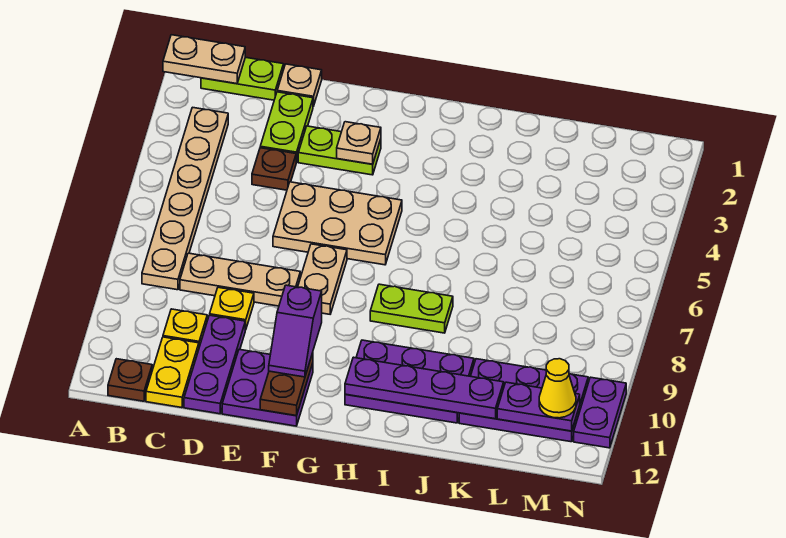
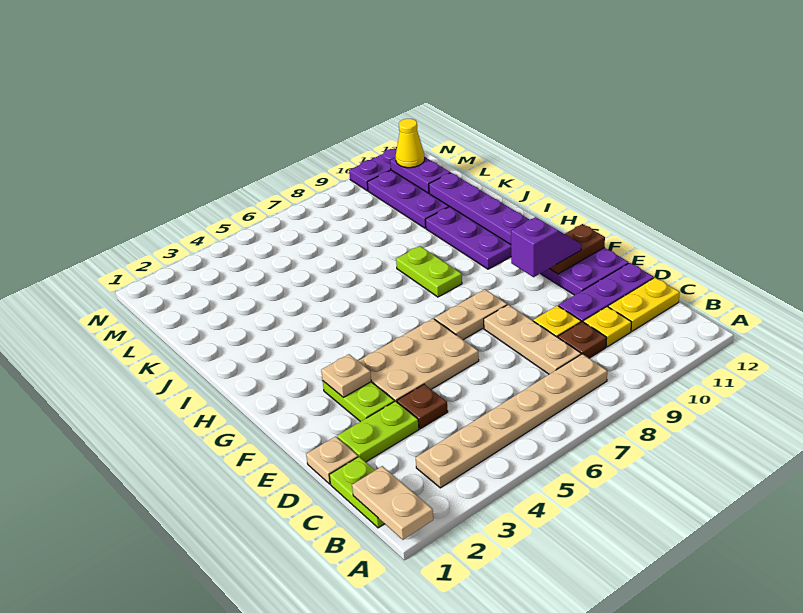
brown plate B12 level 1 -> brown plate C9 level 1
tan plate E5:G6 level 1 -> tan plate E4:F6 level 1

